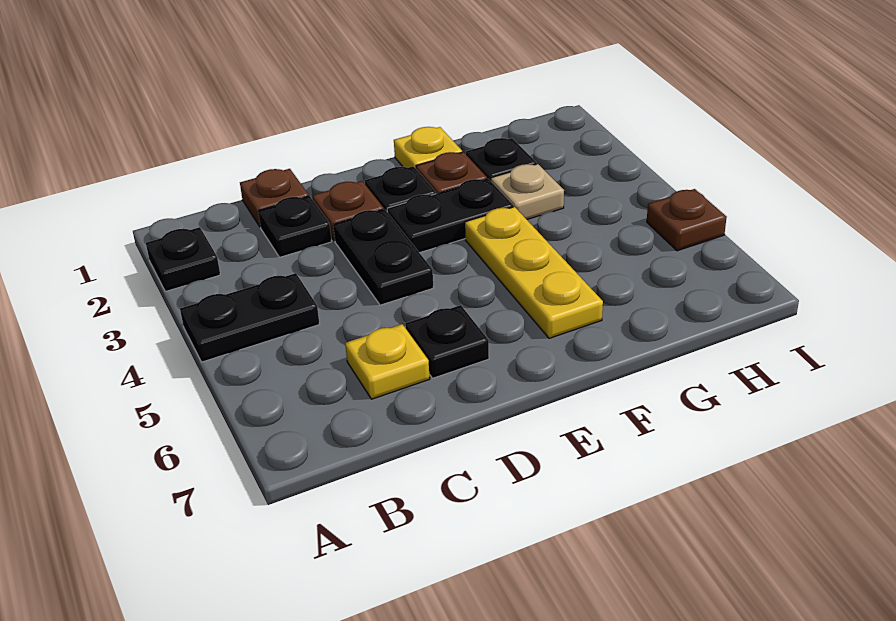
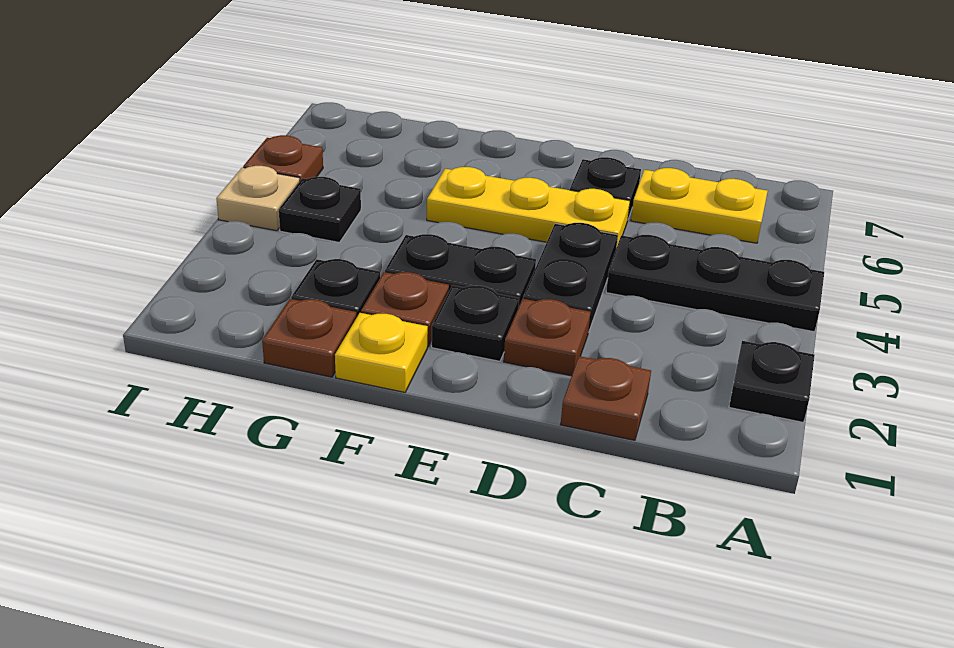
black plate A4:B4 level 1 -> black plate A4:C4 level 1
black plate C2 level 1 -> black plate H4 level 1
yellow plate C6 level 1 -> yellow plate B6:C6 level 1
yellow plate F4:F6 level 1 -> yellow plate D5:F5 level 1
none -> brown plate G1 level 1
tan plate G3 level 1 -> tan plate I4 level 1

